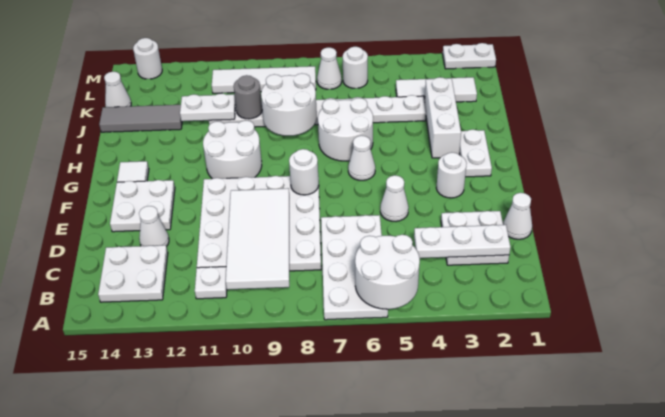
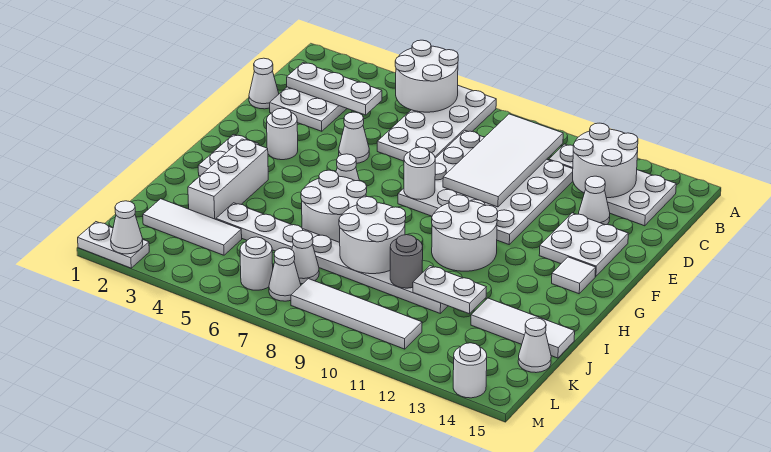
none -> white round brick B12:C13 level 2
grey tile J13:J15 level 1 -> white tile J13:J15 level 1
none -> white cone K7 level 1
none -> white cone M2 level 2

